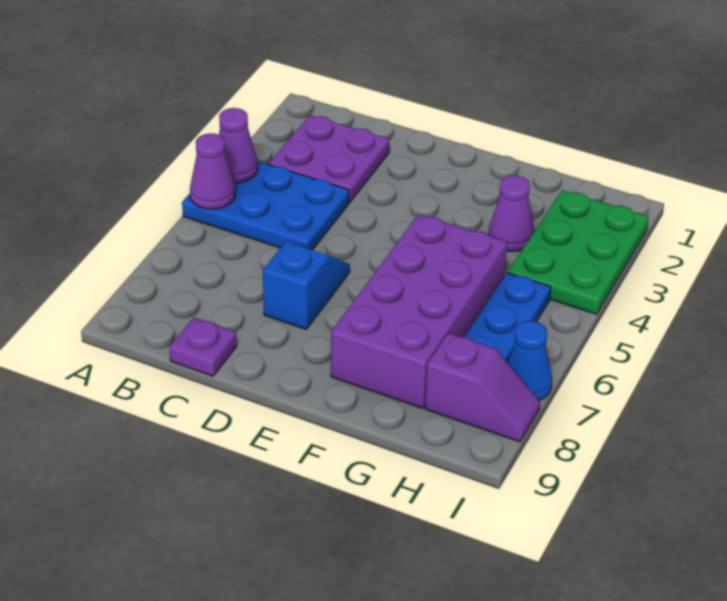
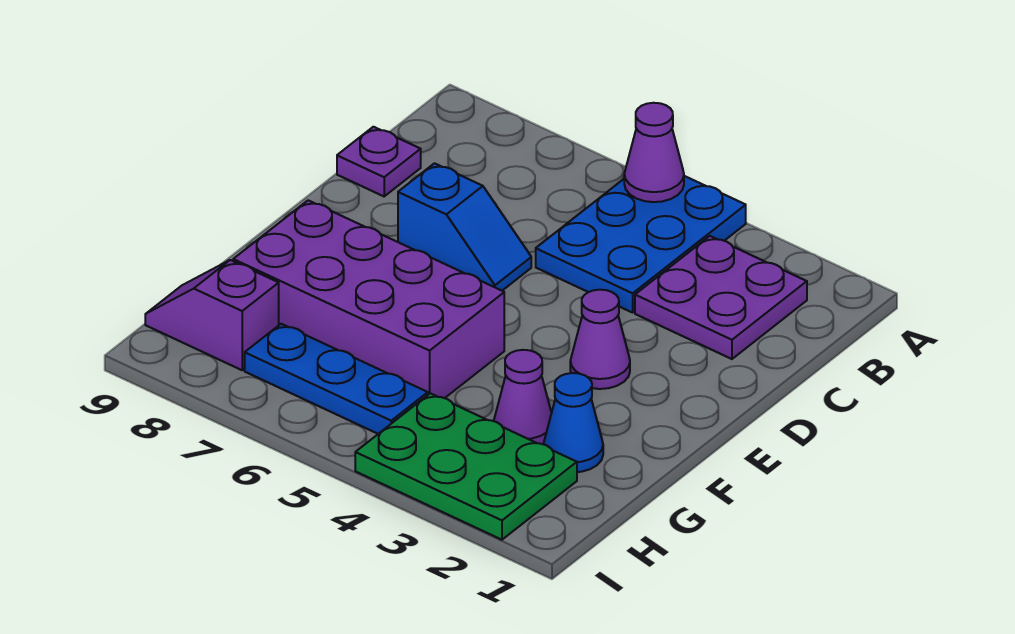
purple cone A4 level 2 -> purple cone E3 level 1
purple slope H8:I8 level 1 top H -> purple slope H8:H9 level 1 top 8
blue cone I7 level 1 -> blue cone G2 level 1

